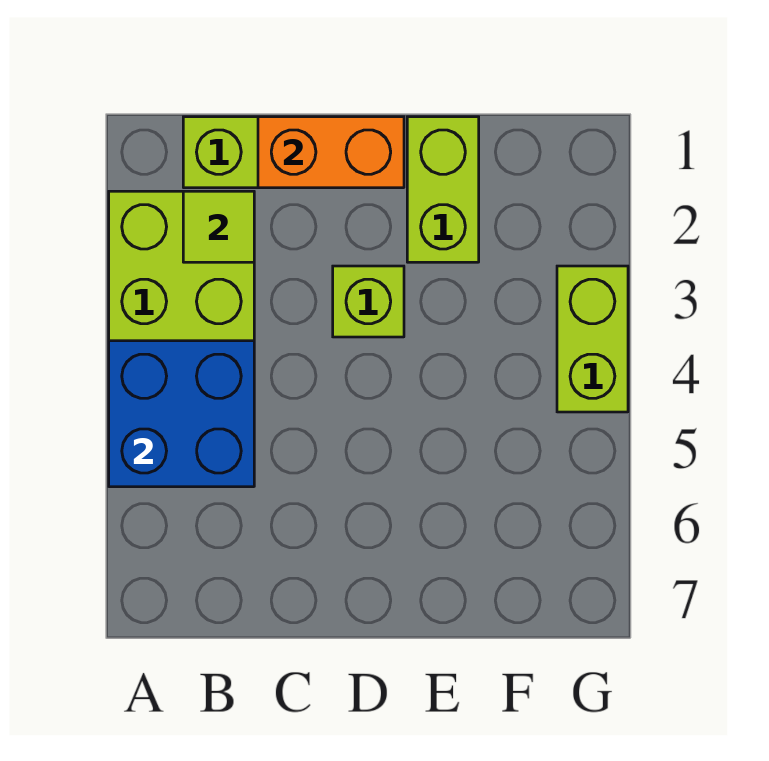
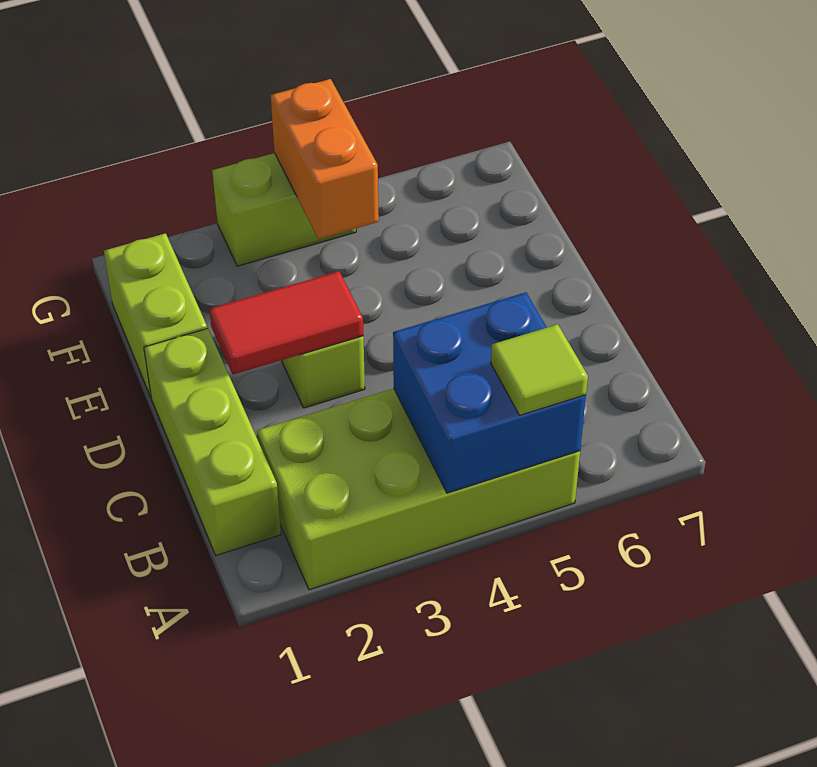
lime tile B2 level 2 -> lime tile A5 level 3
orange brick C1:D1 level 2 -> orange brick F4:G4 level 2
none -> red tile D2:D3 level 2
lime brick E1:E2 level 1 -> lime brick E1:F1 level 1

